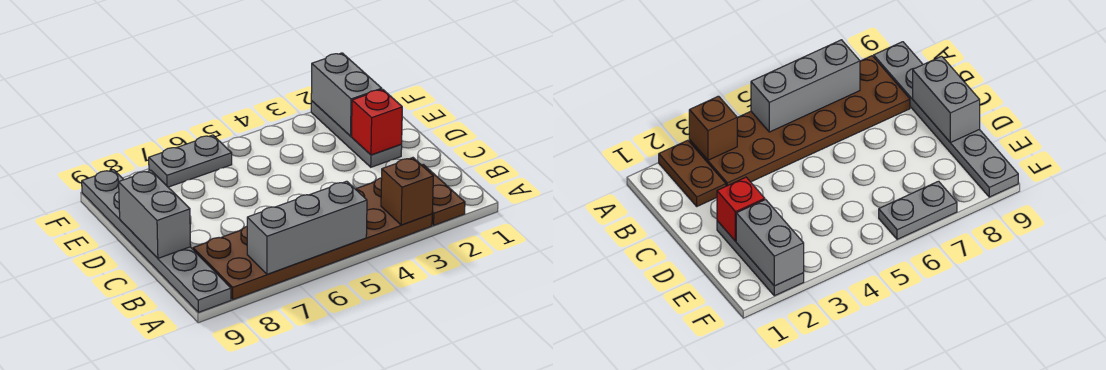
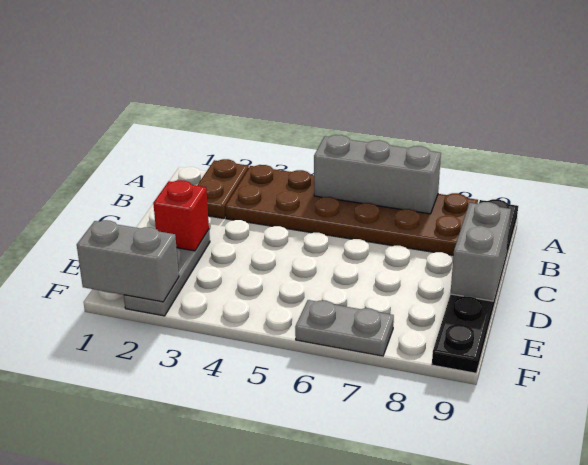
brown brick A3 level 2 -> none
grey plate A9:F9 level 1 -> black plate A9:F9 level 1
grey brick E2:F2 level 2 -> grey brick F1:F2 level 2

